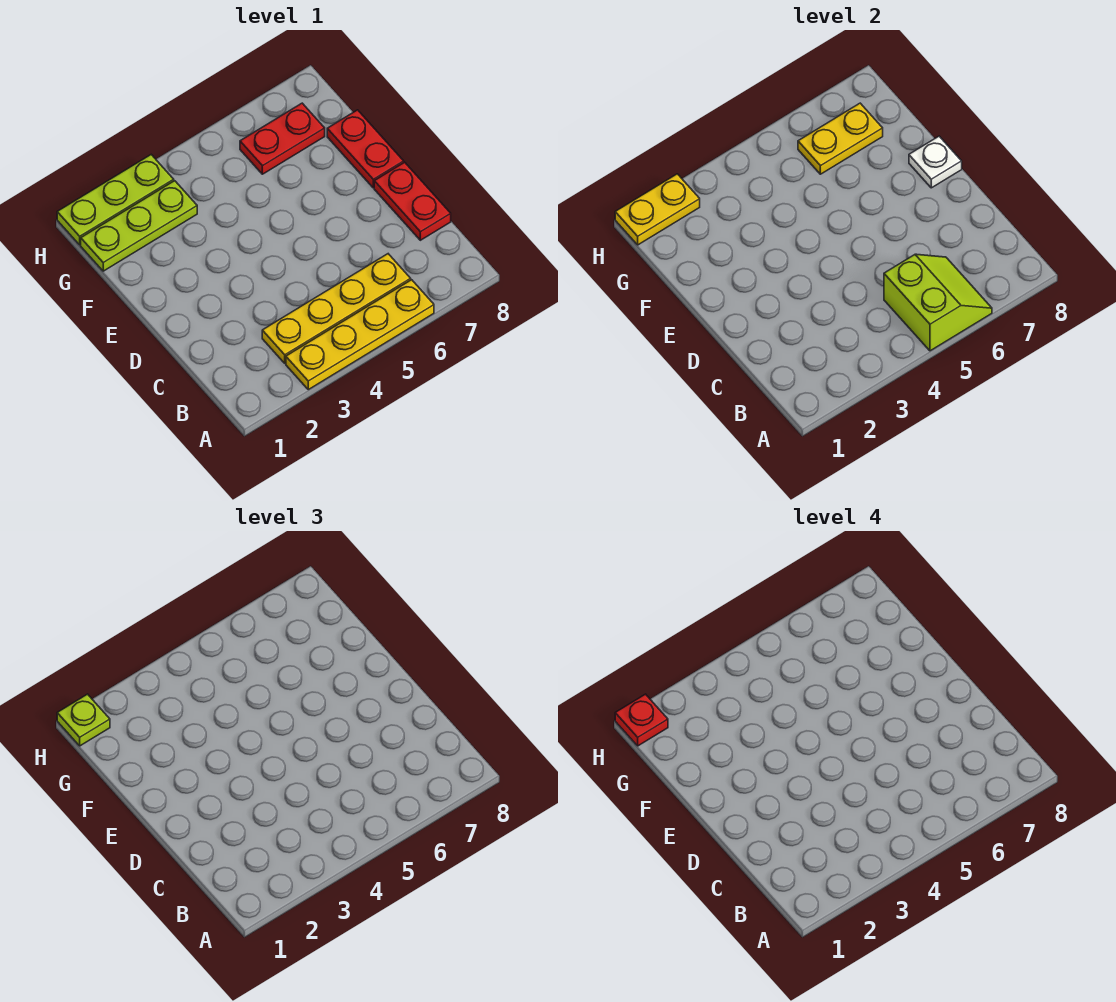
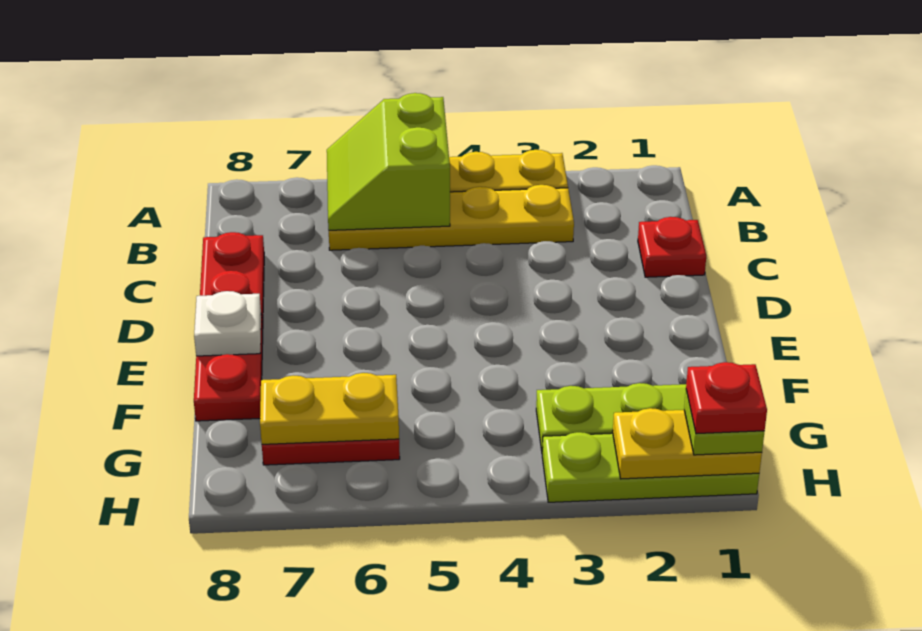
none -> red plate C1 level 1

